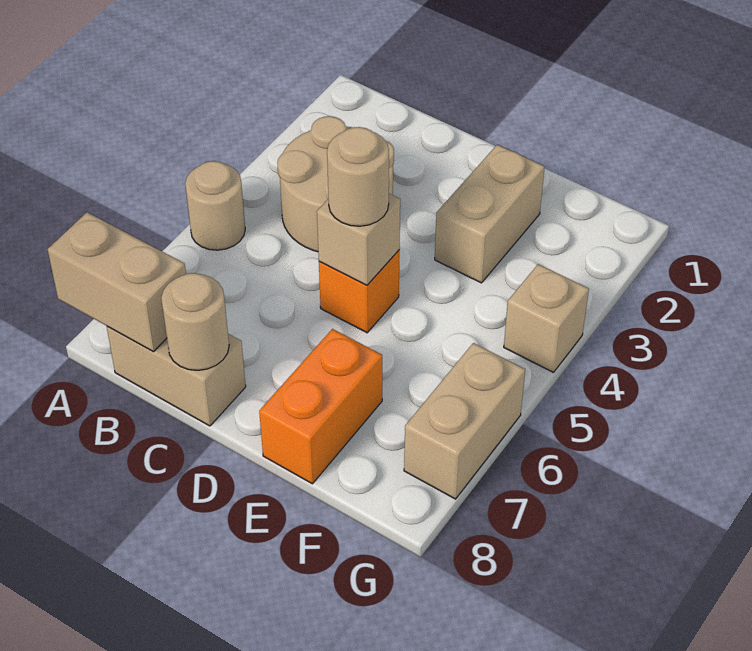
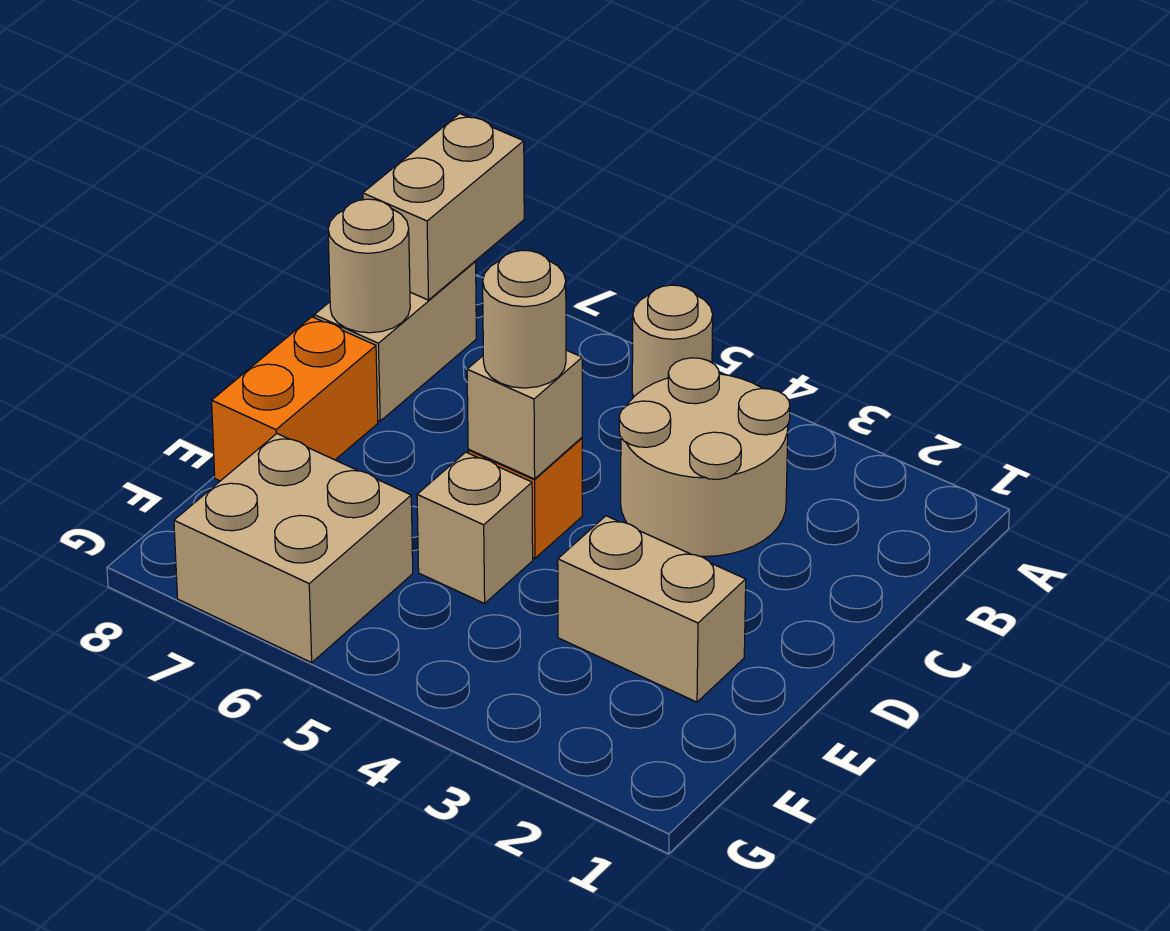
orange brick E7:E8 level 1 -> orange brick D8:E8 level 1
tan brick G4 level 1 -> tan brick E5 level 1
tan brick G6:G7 level 1 -> tan brick F6:G7 level 1

